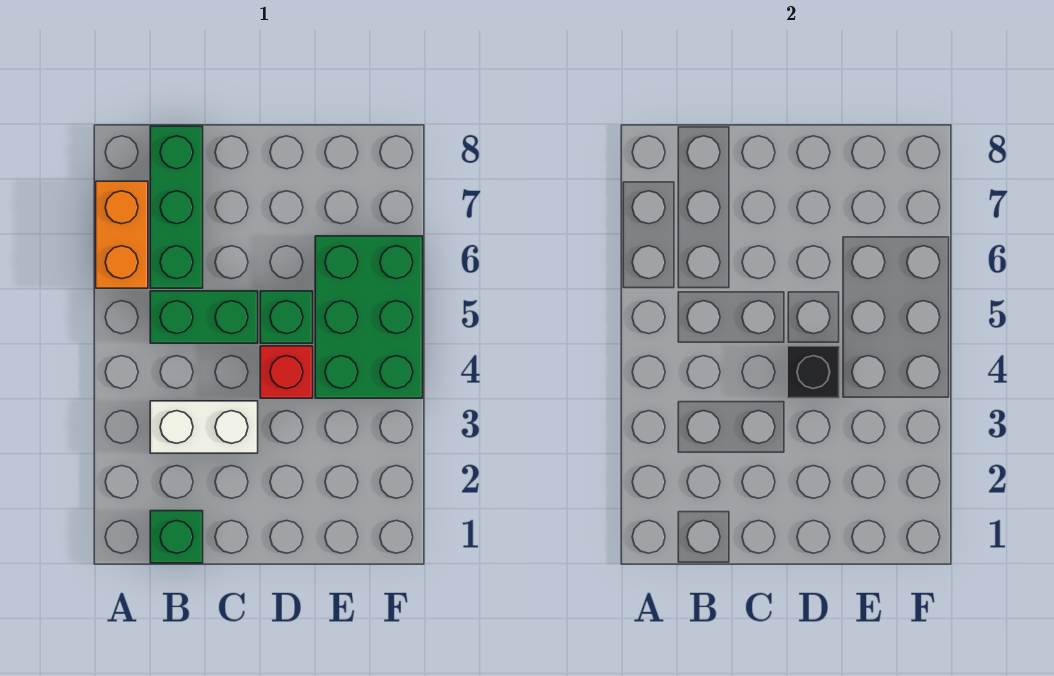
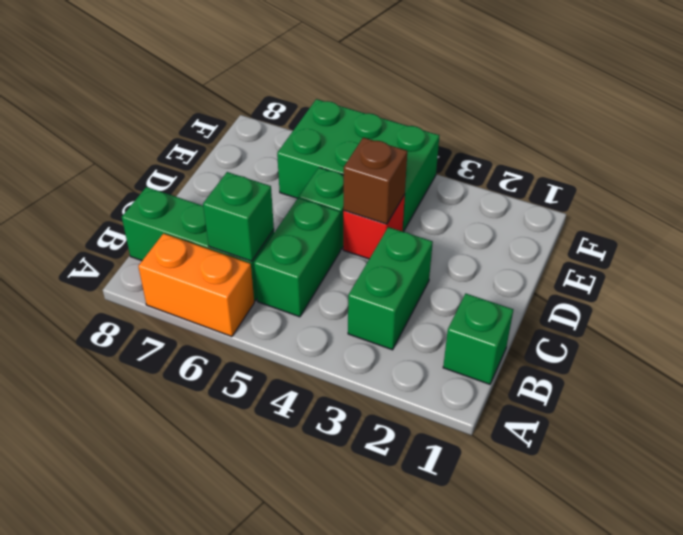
white brick B3:C3 level 1 -> green brick B3:C3 level 1
none -> green brick B6 level 2
black brick D4 level 2 -> brown brick D4 level 2

